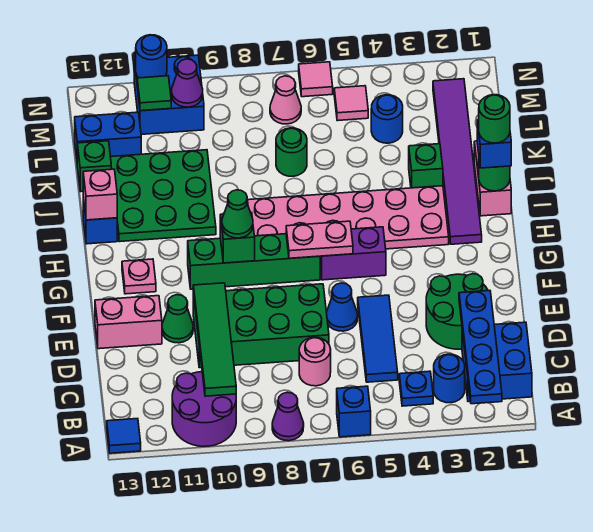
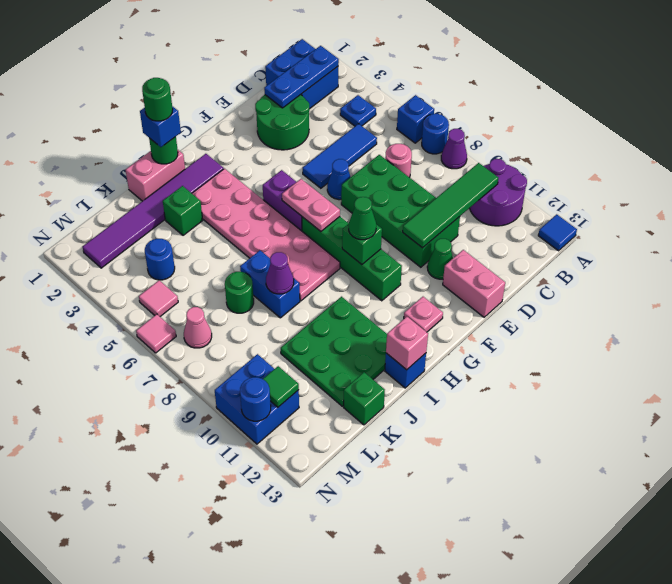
blue plate A2:D2 level 2 -> blue plate B2:D2 level 2
blue round brick B3 level 1 -> blue round brick A7 level 1
blue brick L12:L13 level 1 -> blue brick J7:J8 level 1
purple cone M10 level 2 -> purple cone J8 level 2

